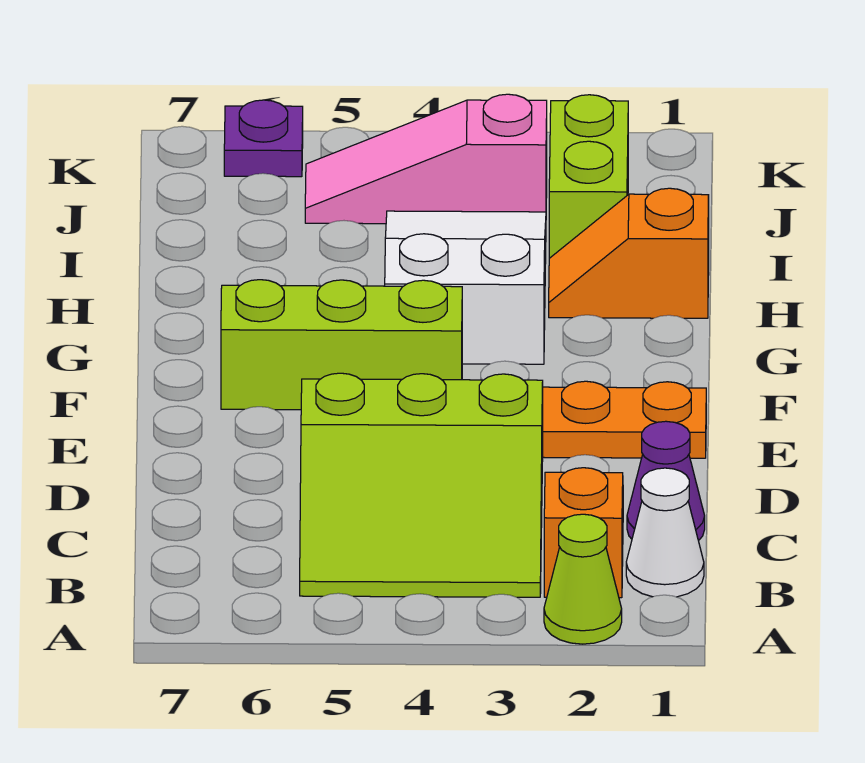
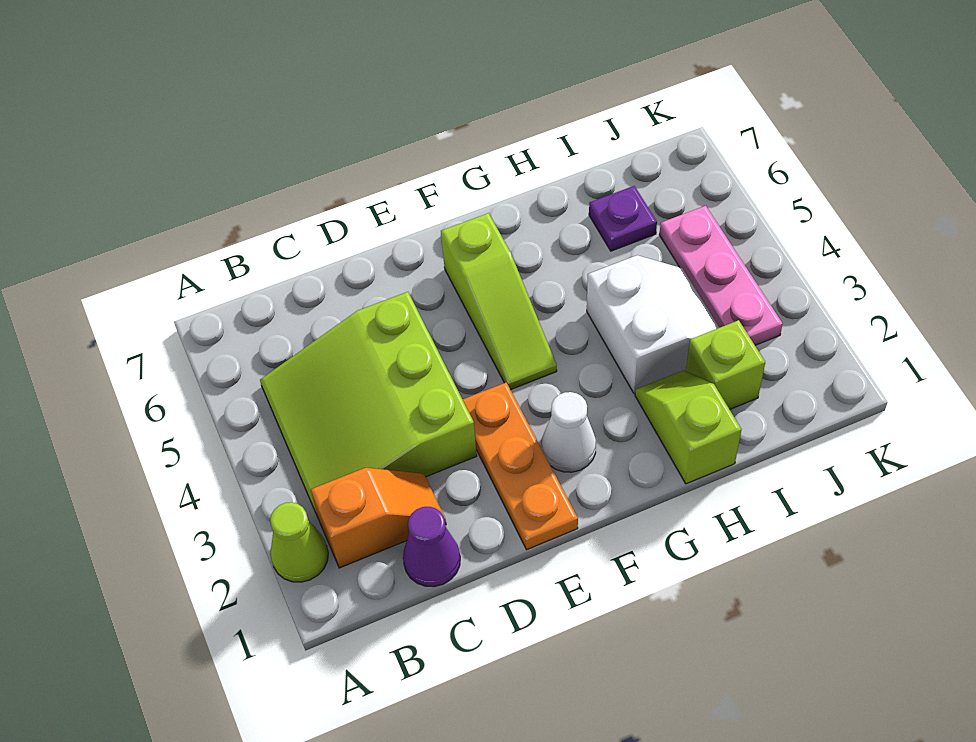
white cone B1 level 1 -> white cone F2 level 1
lime brick F4:F6 level 1 -> lime slope F4:F6 level 1 top 6
white slope G3:I4 level 1 top G -> white slope H3:I4 level 1 top H
orange slope H1:H2 level 1 top 1 -> lime slope H1:H2 level 1 top 1
lime brick I2:J2 level 1 -> lime brick I2 level 1
pink slope J3:J5 level 1 top 3 -> pink plate J3:J5 level 1
purple plate K6 level 1 -> purple plate I6 level 1

